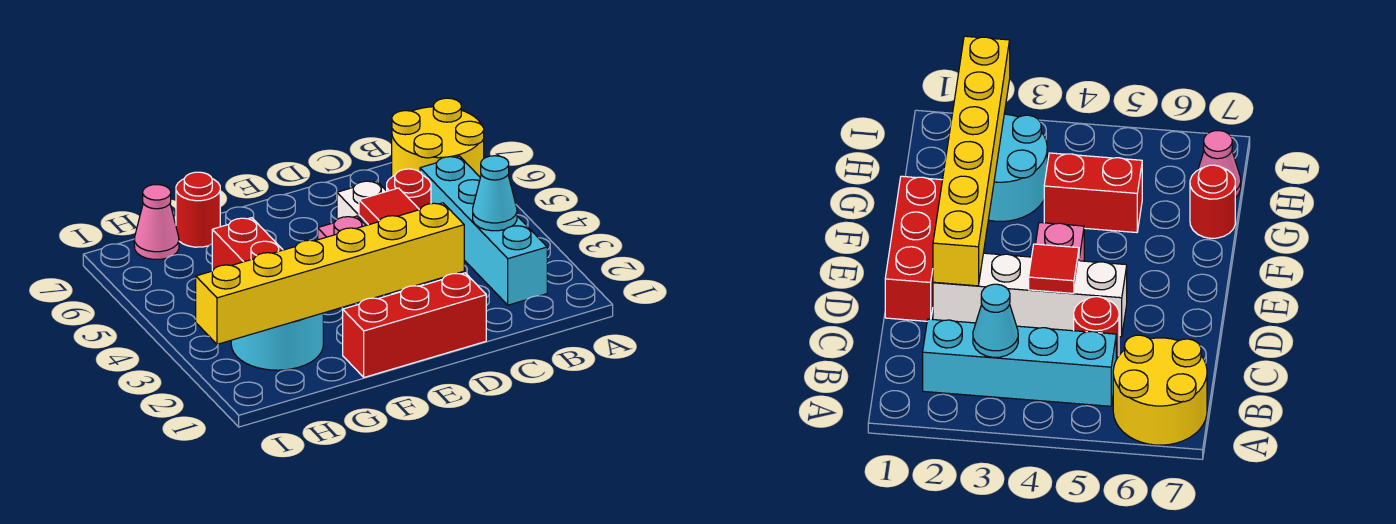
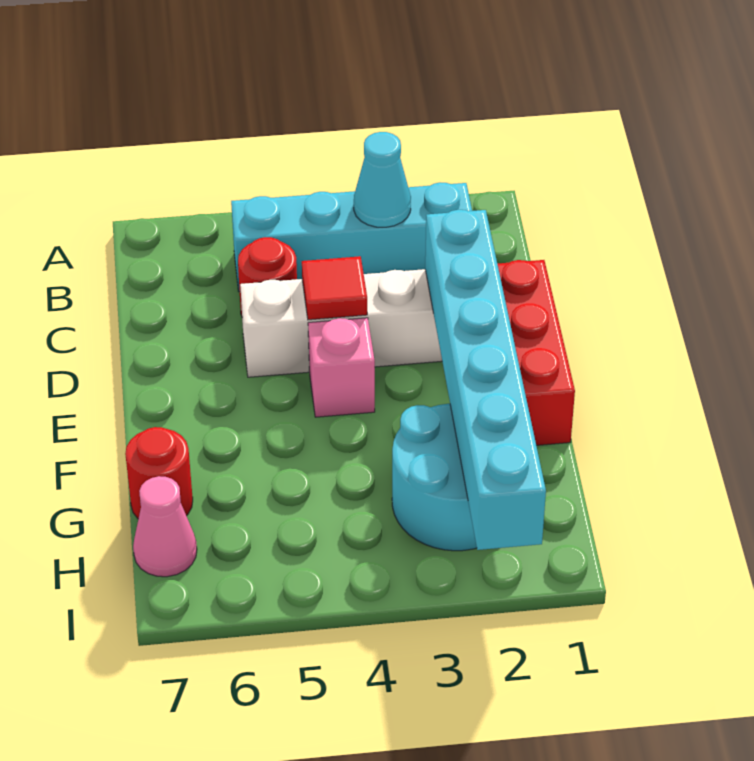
yellow round brick A6:B7 level 1 -> none
yellow brick D2:I2 level 2 -> cyan brick D2:I2 level 2
red brick G4:G5 level 1 -> none

